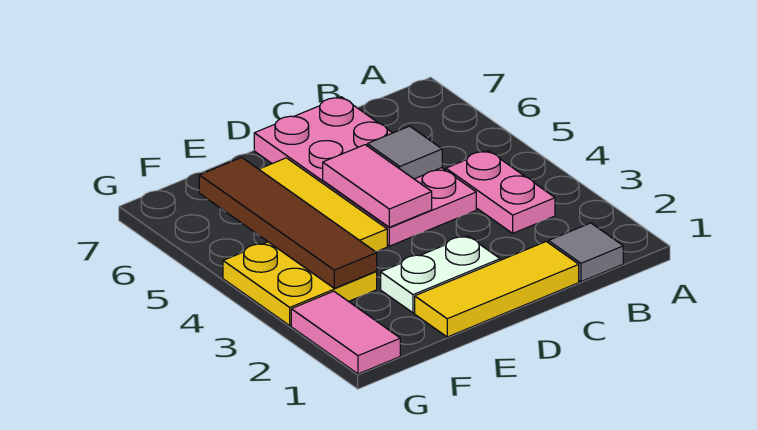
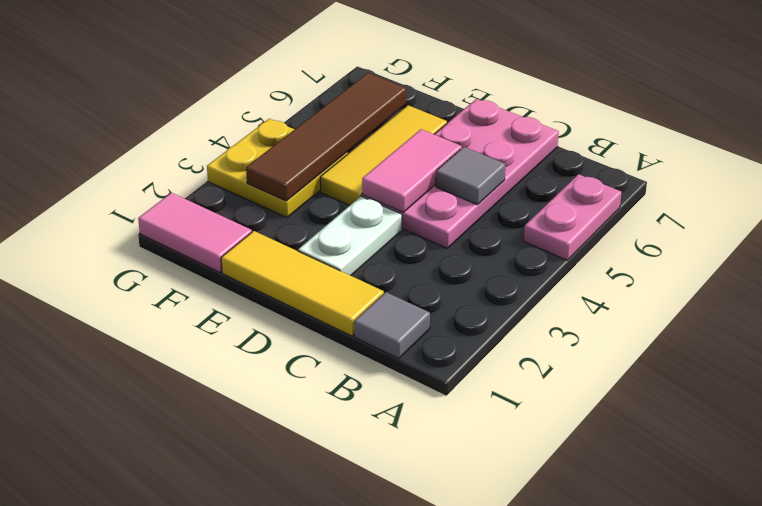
pink plate B3:B4 level 1 -> pink plate A5:A6 level 1
white plate D2:E2 level 1 -> white plate D2:D3 level 1
pink tile G1:G2 level 1 -> pink tile F1:G1 level 1

